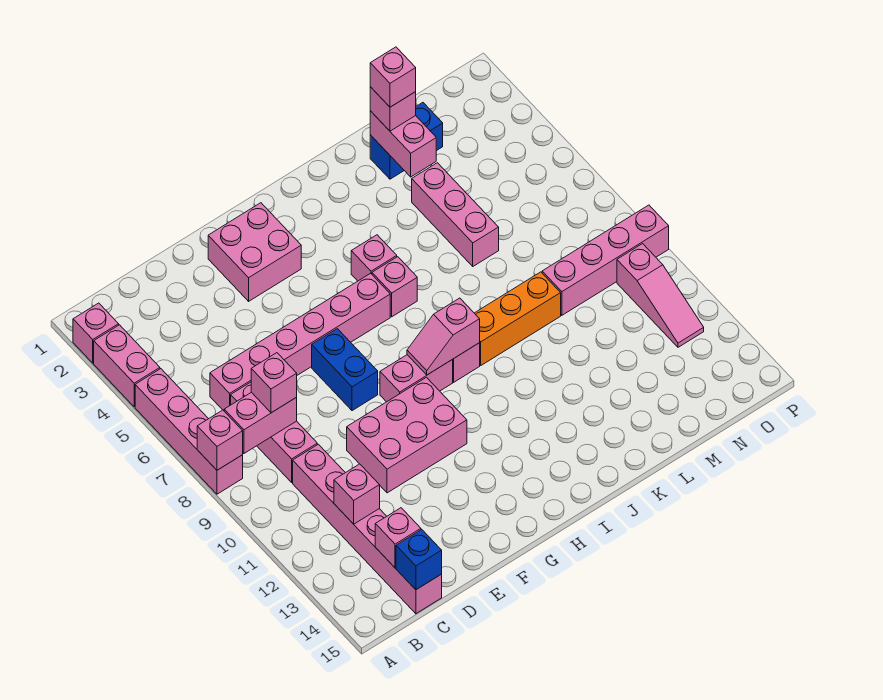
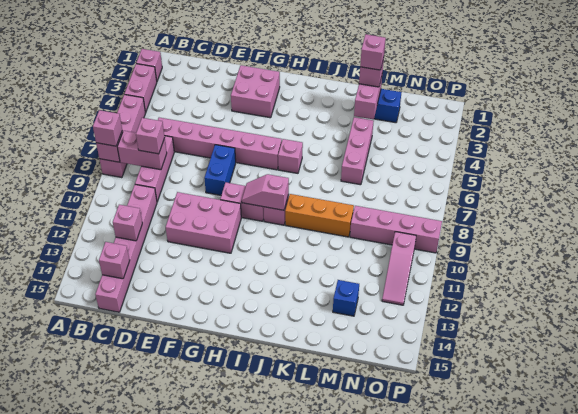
blue brick C15 level 2 -> blue brick M13 level 1
pink brick I5 level 1 -> pink brick A8 level 3

